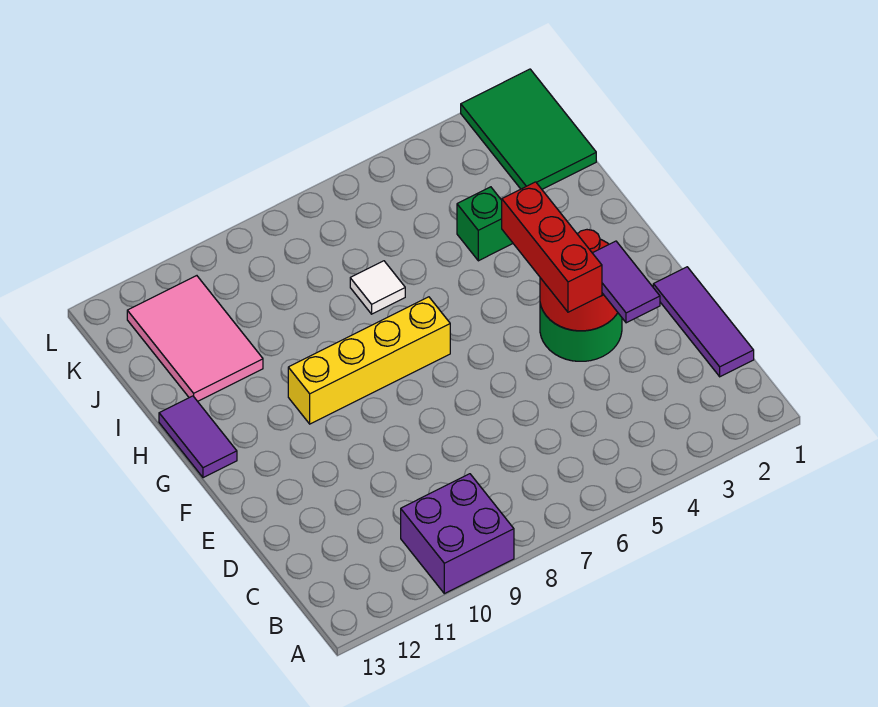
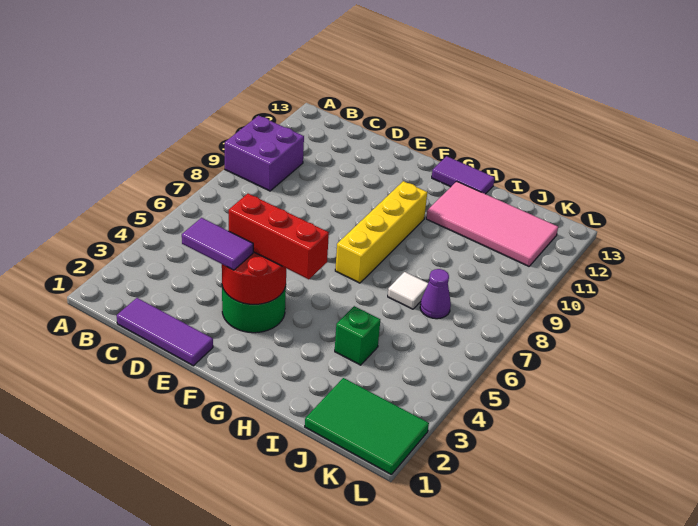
pink tile I11:K12 level 1 -> pink tile H11:K12 level 1
none -> purple cone J7 level 1

